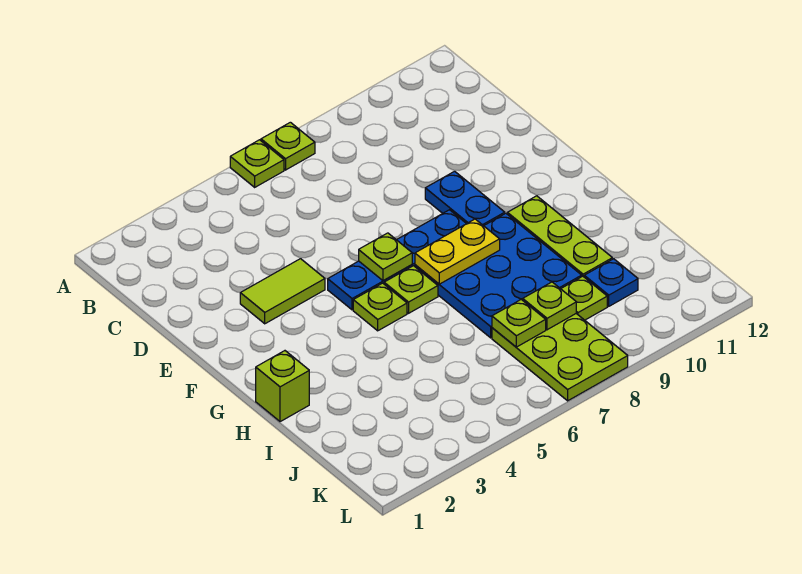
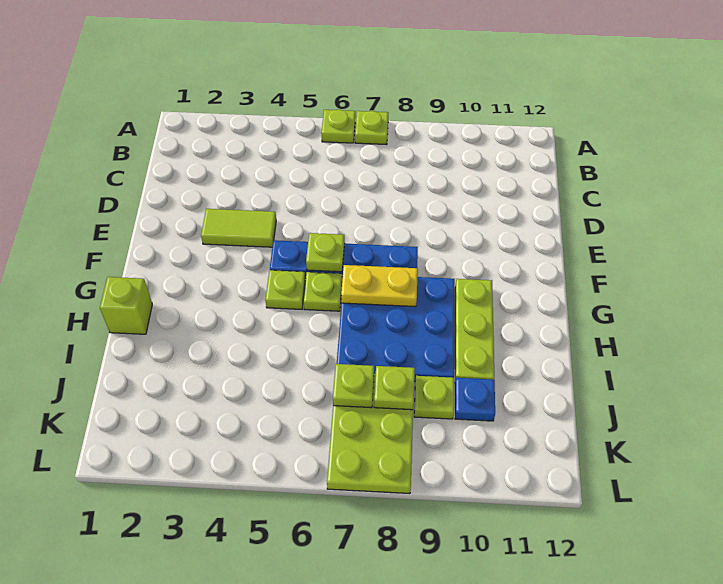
blue plate E9:F9 level 1 -> none

